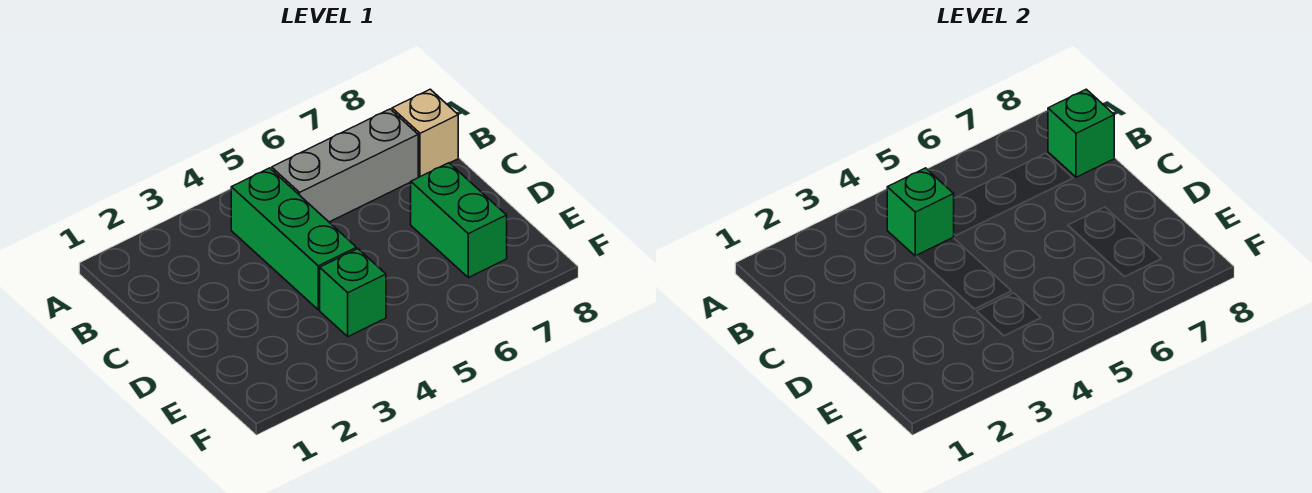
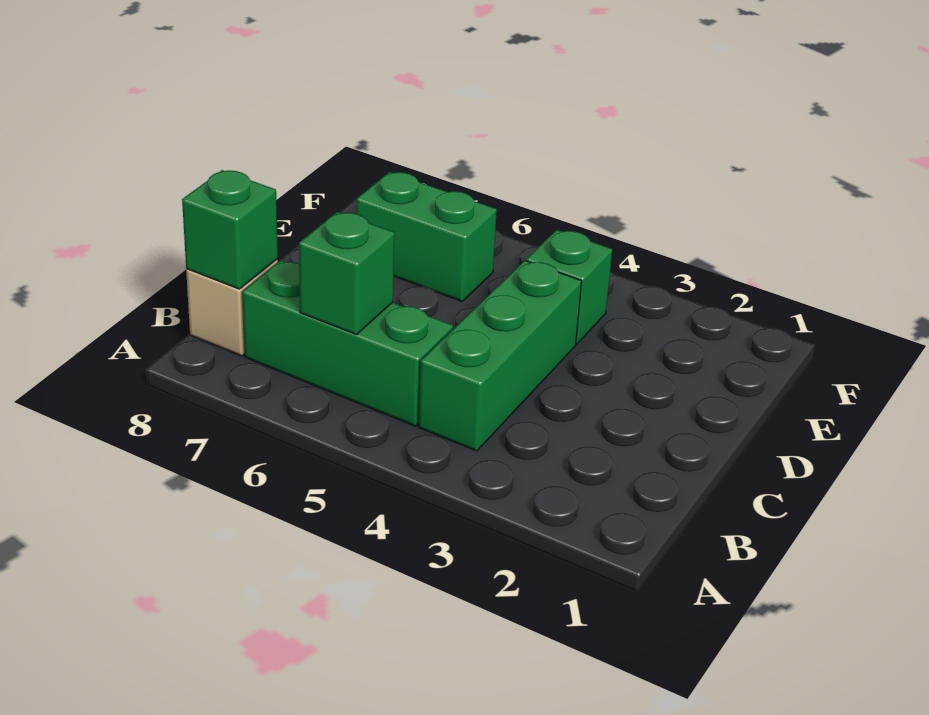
green brick B4 level 2 -> green brick B6 level 2
grey brick B5:B7 level 1 -> green brick B5:B7 level 1
green brick D7:E7 level 1 -> green brick E6:E7 level 1

